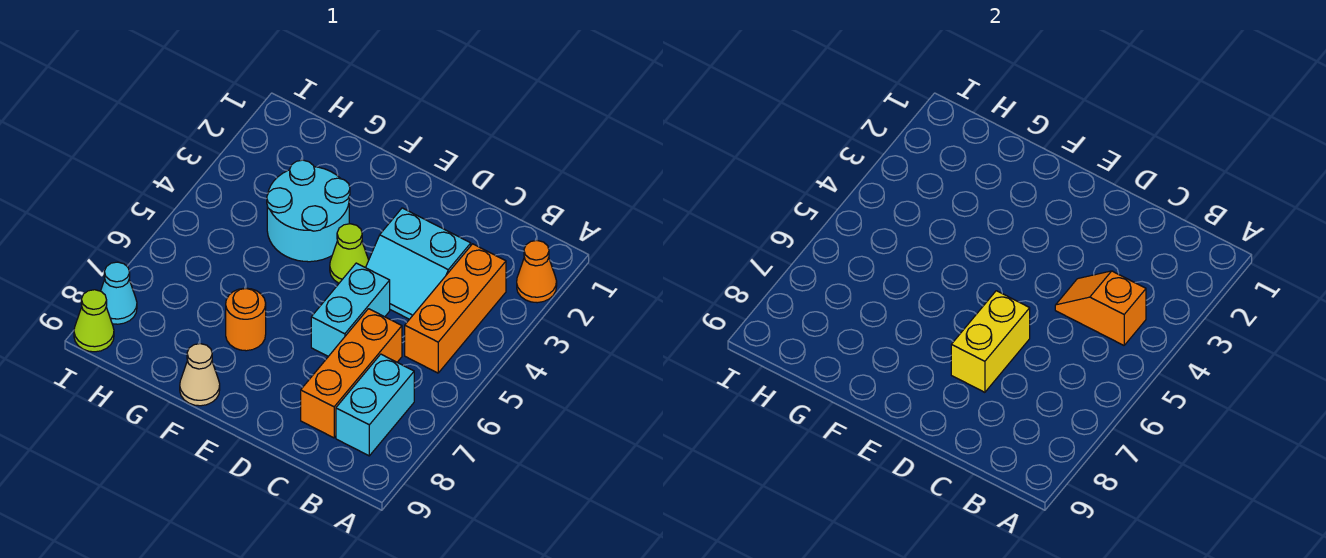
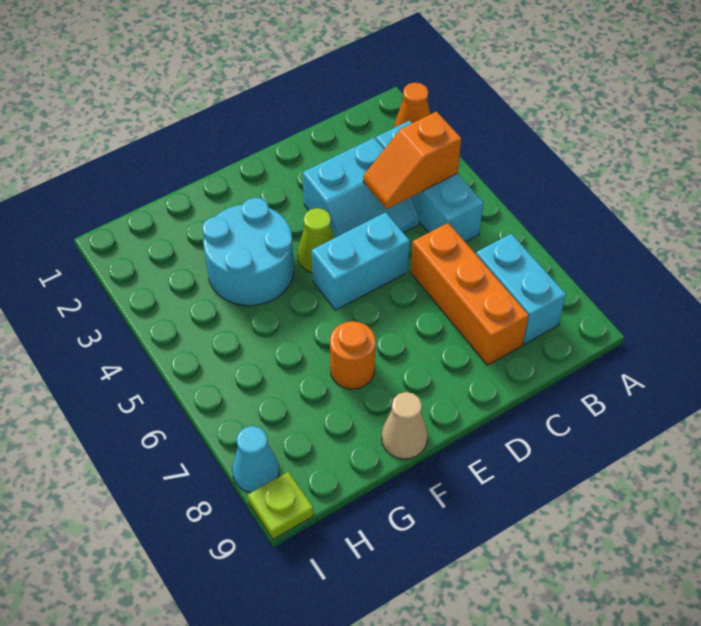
orange brick B3:B5 level 1 -> cyan brick B3:B5 level 1
cyan brick D5:D6 level 1 -> cyan brick D5:E5 level 1
yellow brick D6:D7 level 2 -> none
lime cone I9 level 1 -> lime plate I9 level 1

